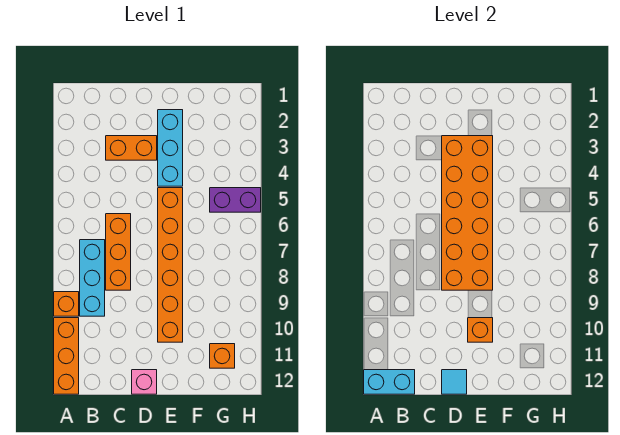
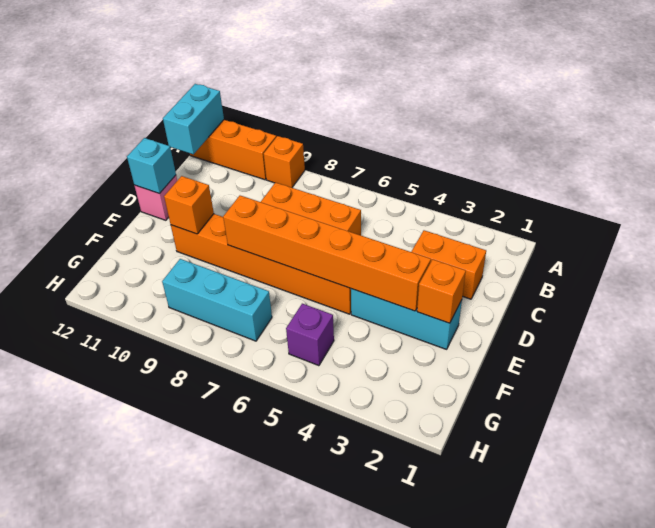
cyan brick B7:B9 level 1 -> cyan brick G7:G9 level 1
orange brick C3:D3 level 1 -> orange brick C2:C3 level 1
orange brick D3:E8 level 2 -> orange brick E3:E8 level 2
cyan tile D12 level 2 -> cyan brick D12 level 2
purple brick G5:H5 level 1 -> purple brick G5 level 1
orange brick G11 level 1 -> orange brick E2 level 2

